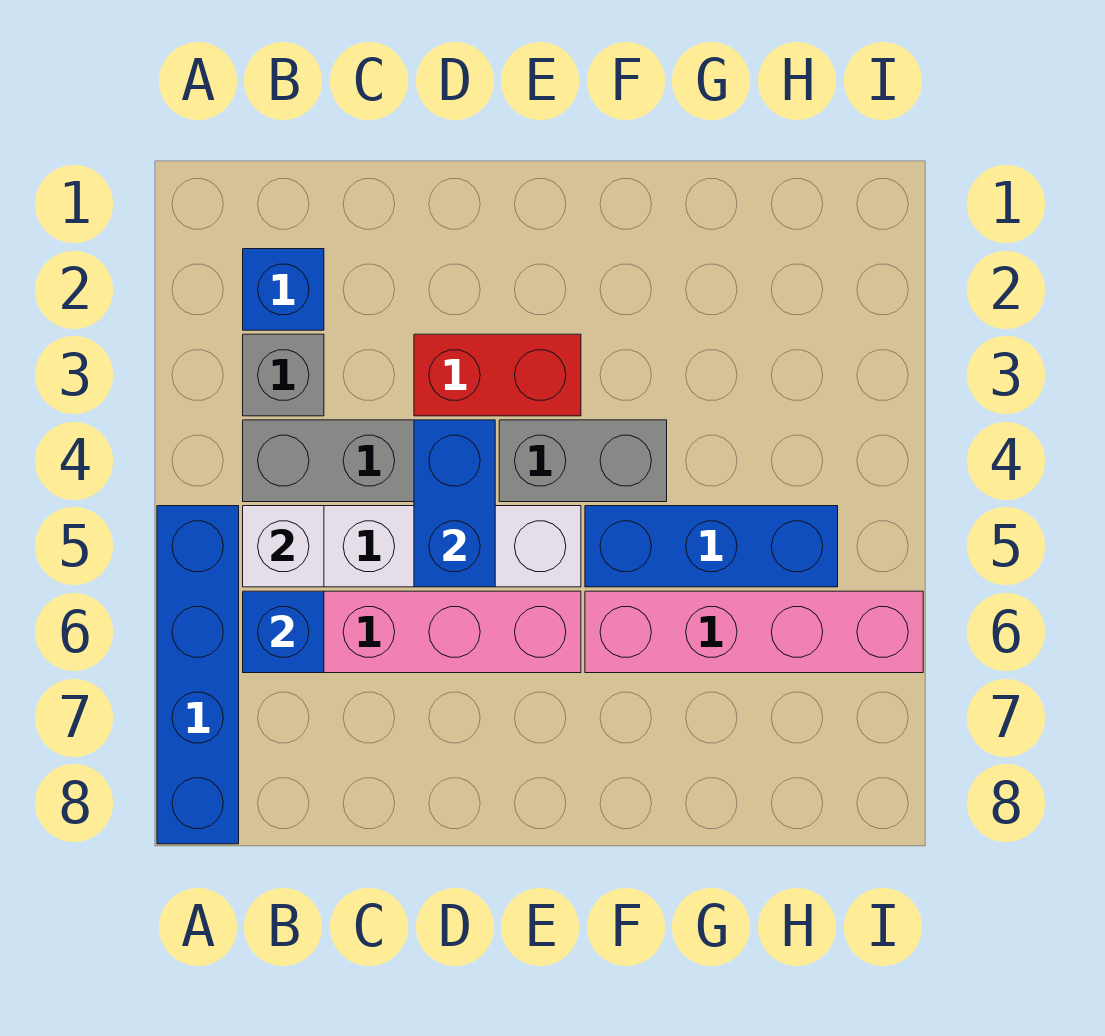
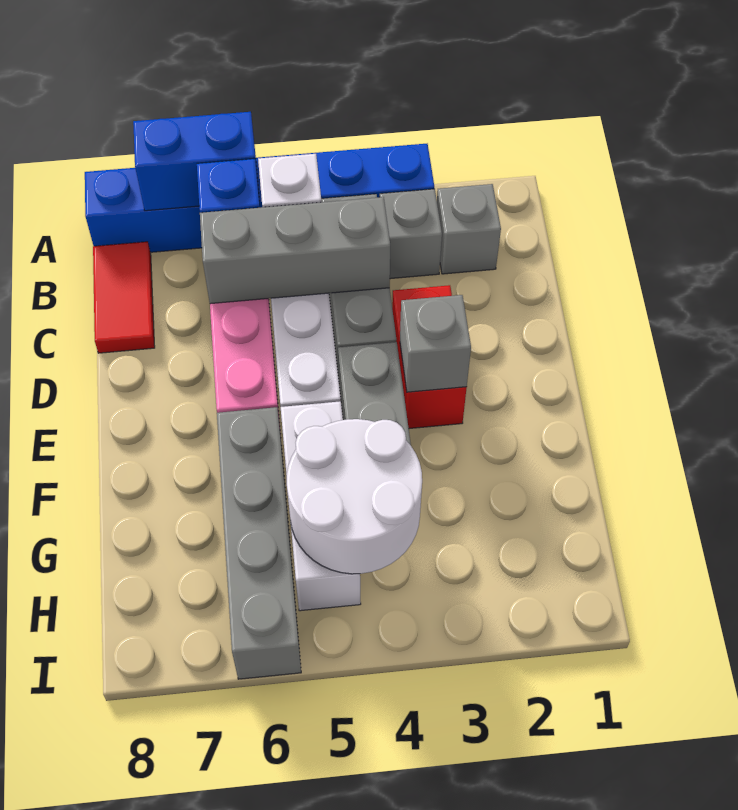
blue brick A5:A8 level 1 -> blue brick A3:A8 level 1
blue brick B2 level 1 -> grey brick B2 level 1
none -> red tile B8:C8 level 1
none -> grey brick C4:C6 level 2
blue brick D4:D5 level 2 -> blue brick A6:A7 level 2
none -> grey brick E3 level 2
blue brick F5:H5 level 1 -> white brick F5:H5 level 1
pink brick F6:I6 level 1 -> grey brick F6:I6 level 1
none -> white round brick G4:H5 level 2

